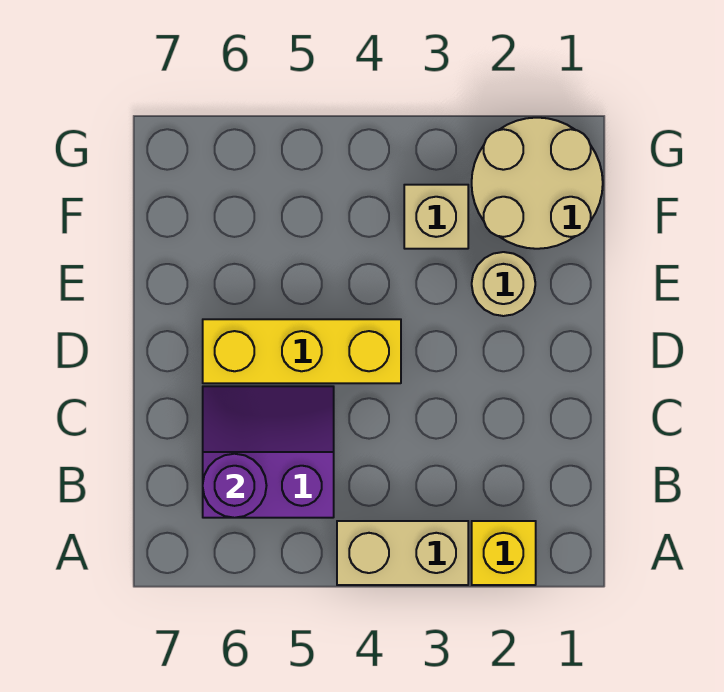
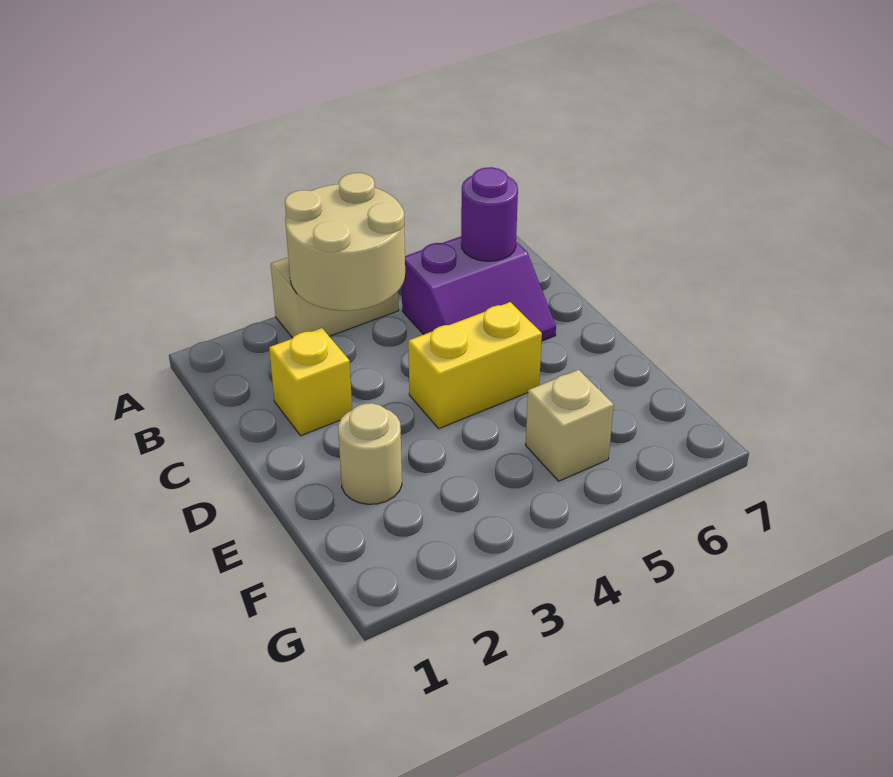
yellow brick A2 level 1 -> yellow brick C2 level 1
yellow brick D4:D6 level 1 -> yellow brick D4:D5 level 1
tan round brick F1:G2 level 1 -> tan round brick A3:B4 level 2
tan brick F3 level 1 -> tan brick F5 level 1

